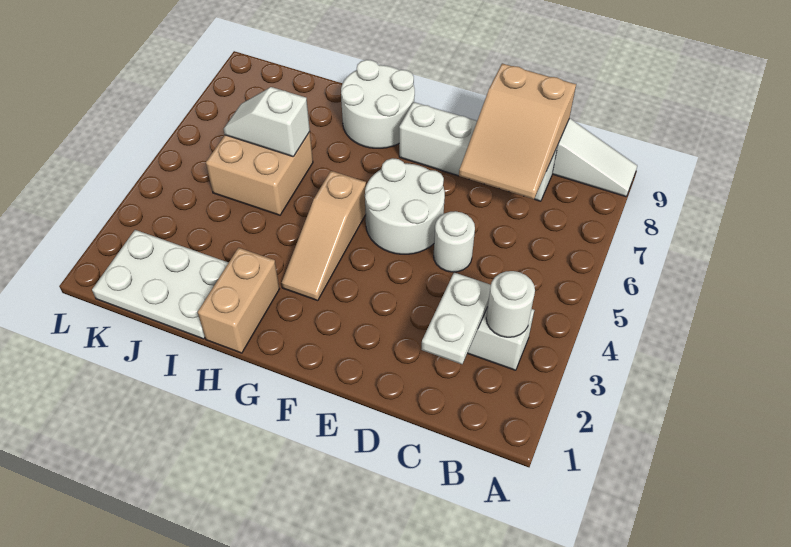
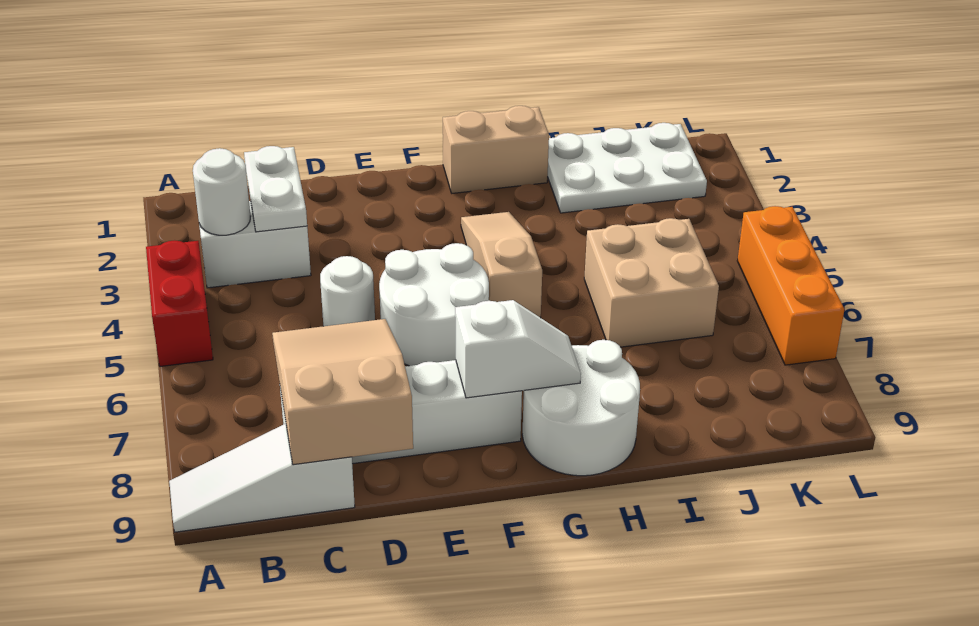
none -> red brick A4:A5 level 1
tan brick H1:H2 level 1 -> tan brick G1:H1 level 1
white slope I6:J6 level 2 top I -> white slope F8:G8 level 2 top F
none -> orange brick L5:L7 level 1

